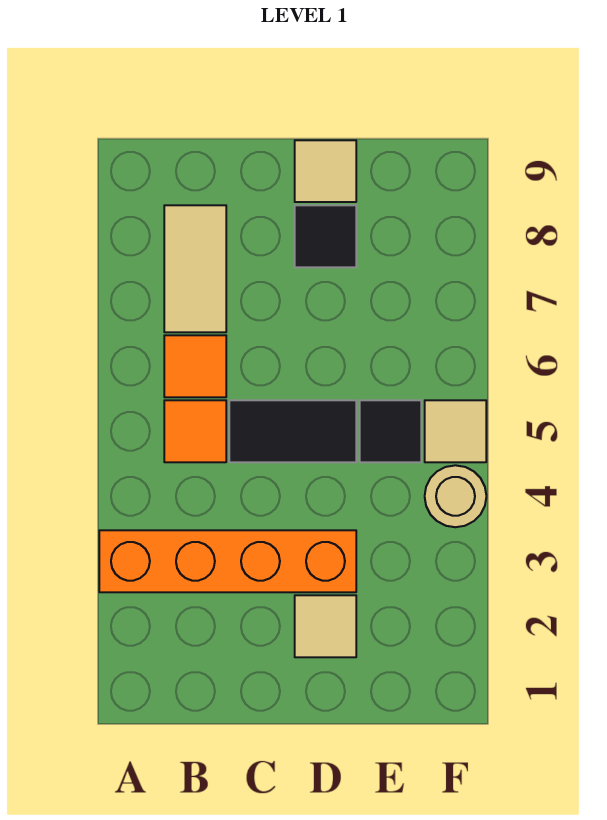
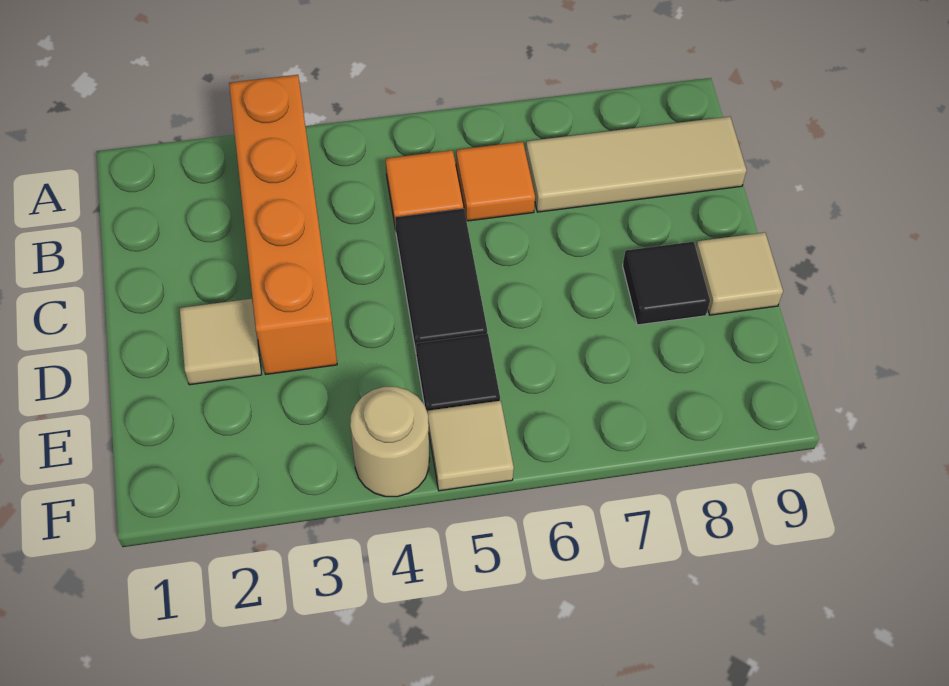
tan tile B7:B8 level 1 -> tan tile B7:B9 level 1

